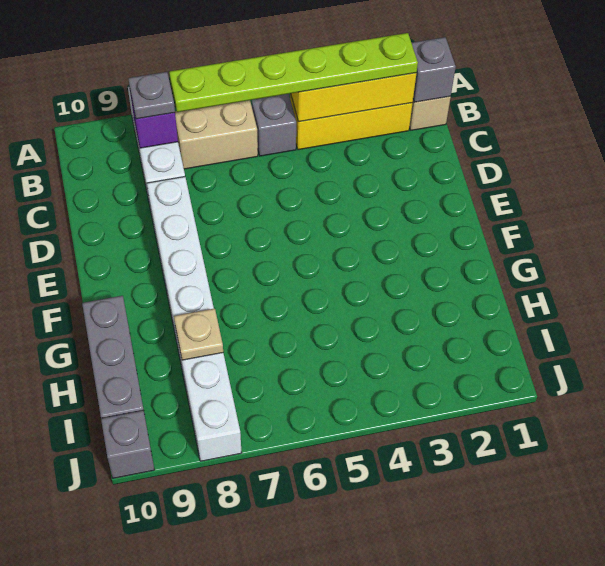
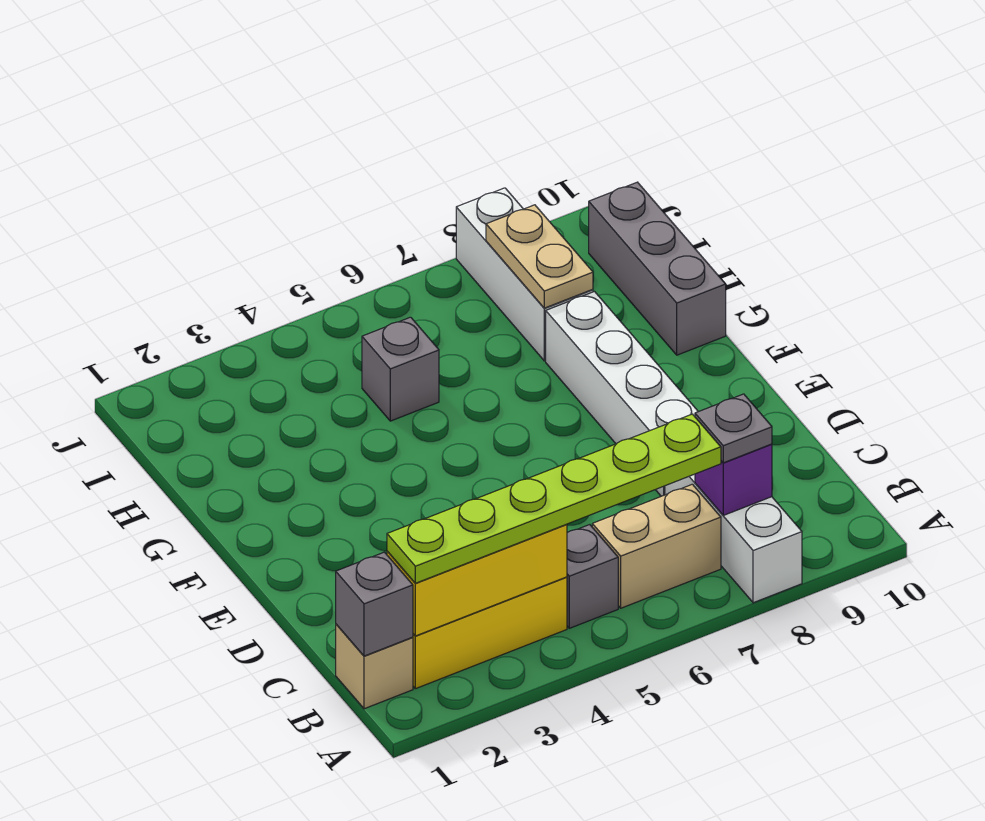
tan plate H8 level 2 -> tan plate H8:I8 level 2
grey brick J10 level 1 -> grey brick H5 level 1

